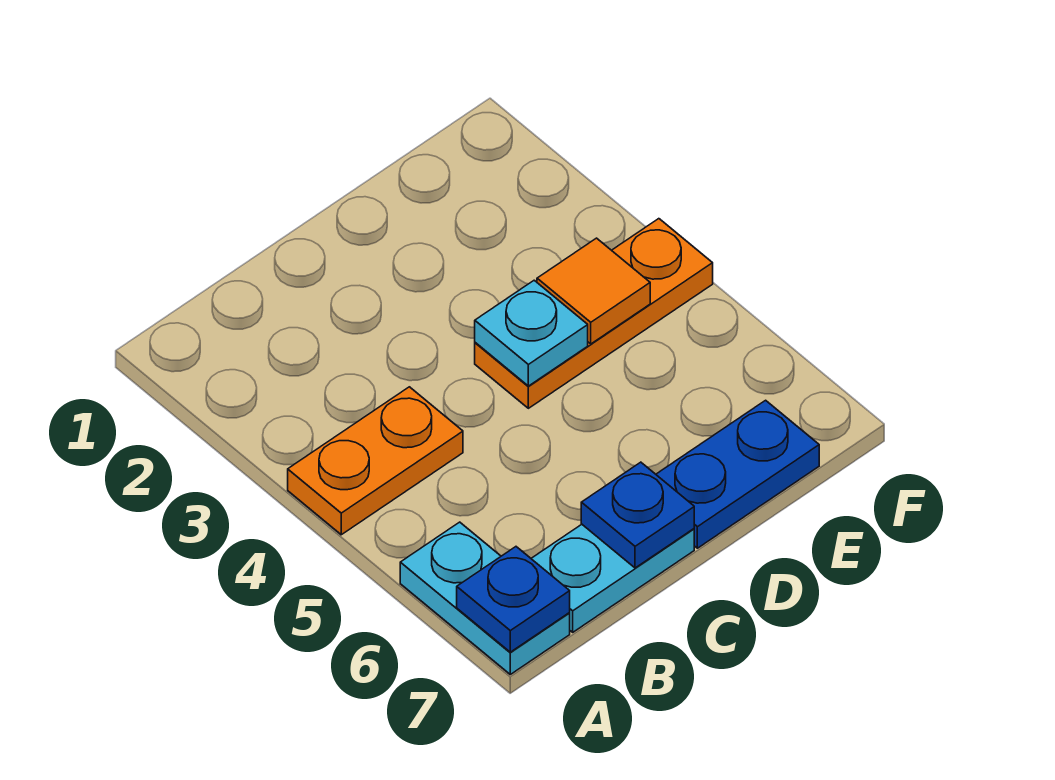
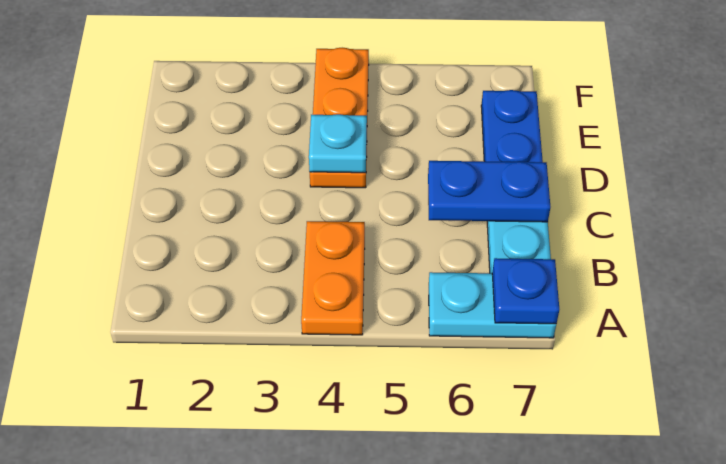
blue plate C7 level 2 -> blue plate C6:C7 level 2
orange tile E4 level 2 -> none

